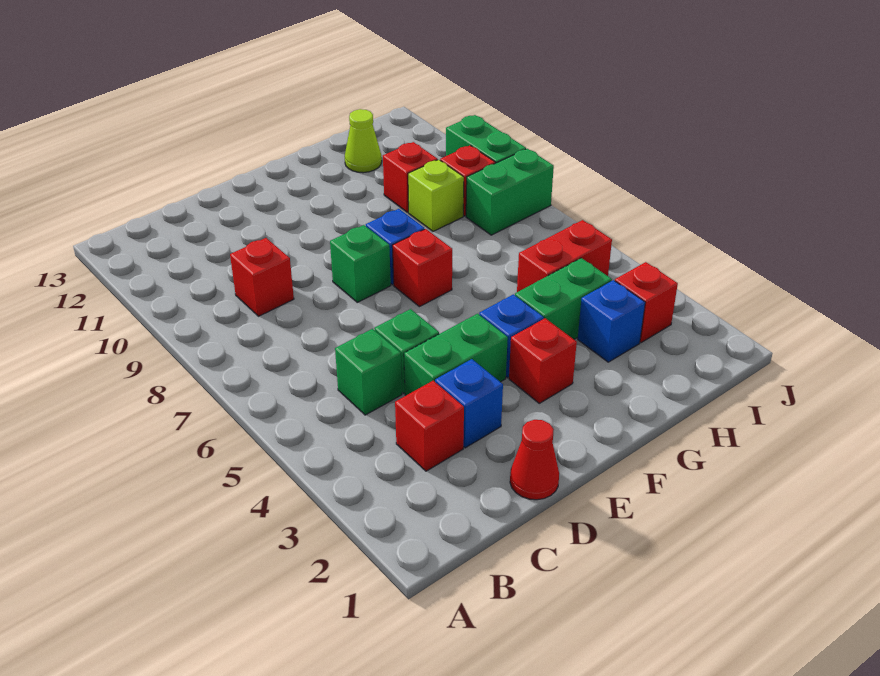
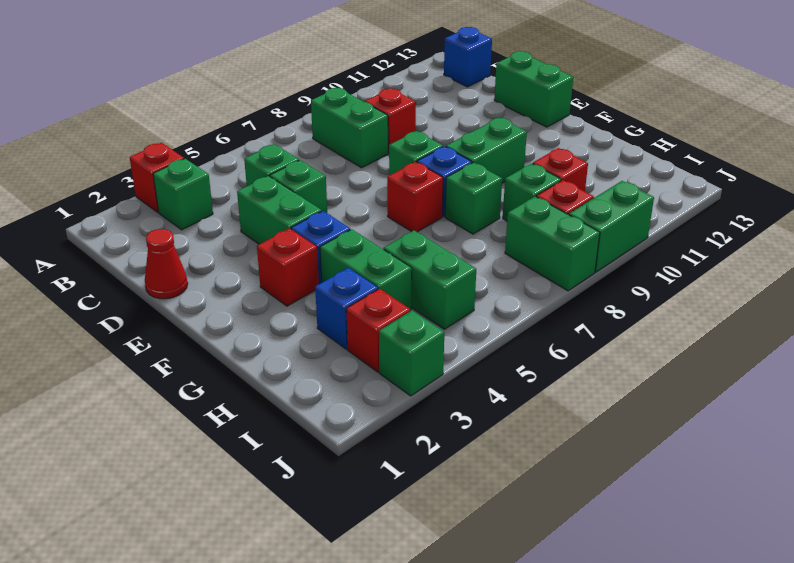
none -> green brick B3 level 1
none -> green brick B8:C8 level 1
red brick C3 level 1 -> red brick A3 level 1
blue brick D3 level 1 -> blue brick B13 level 1
none -> green brick D13:E13 level 1
none -> green brick F9:F10 level 1
none -> green brick G8 level 1
red brick H5:I5 level 1 -> green brick H5:I5 level 1
lime brick H9 level 1 -> green brick H9 level 1
lime cone H12 level 1 -> none
none -> green brick J3 level 1

